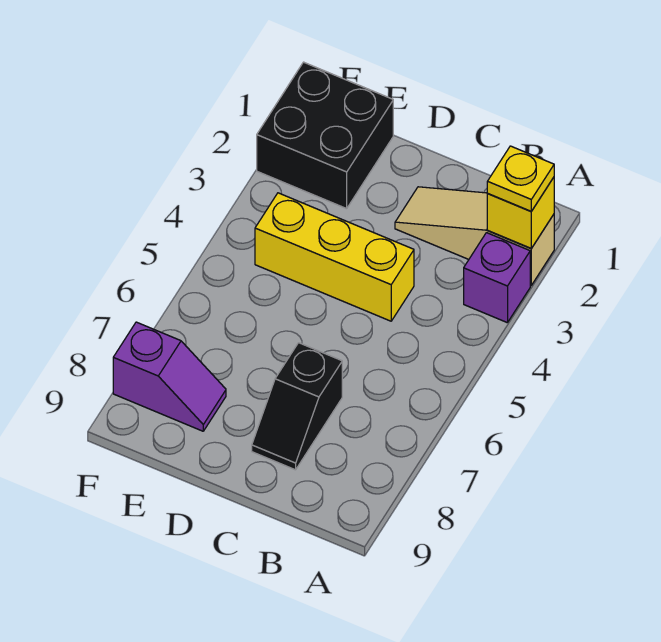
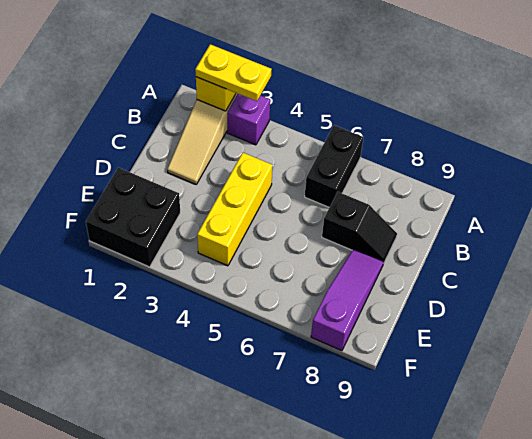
yellow plate A2 level 3 -> yellow plate A2:A3 level 3
none -> black brick A6:B6 level 1
purple slope E8:F8 level 1 top F -> purple slope D8:F8 level 1 top F

